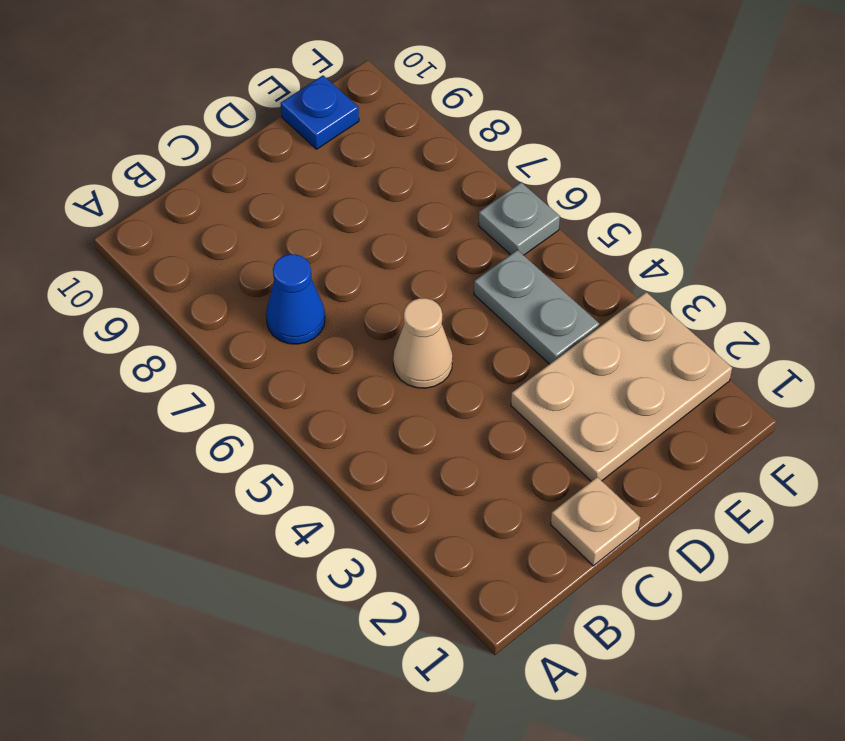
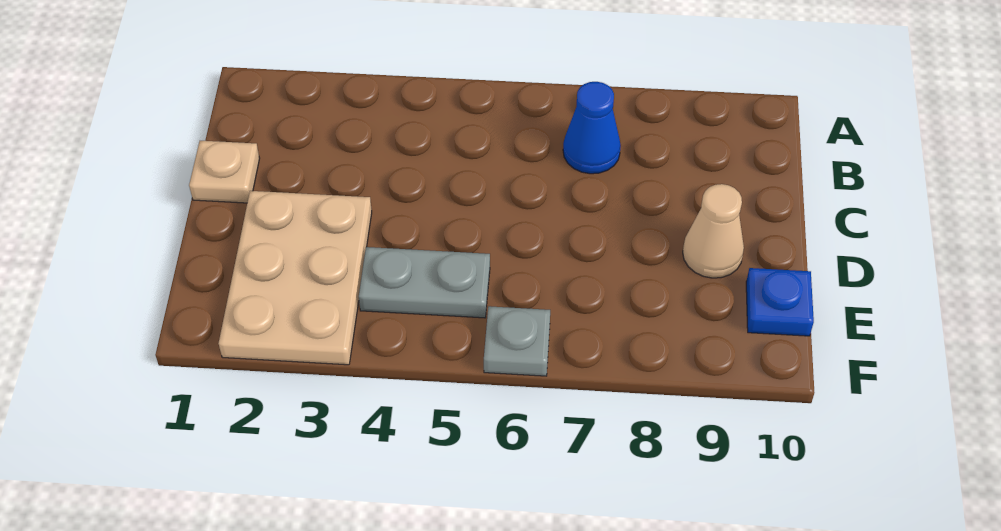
tan cone C5 level 1 -> tan cone D9 level 1

